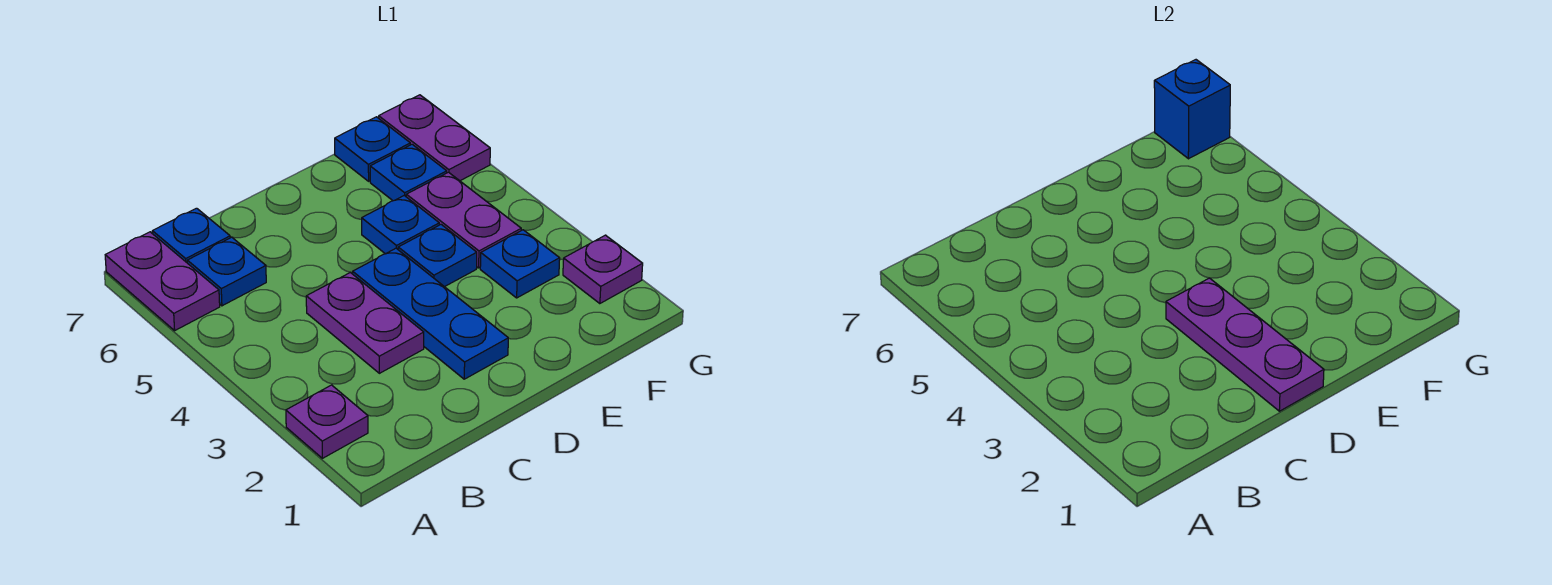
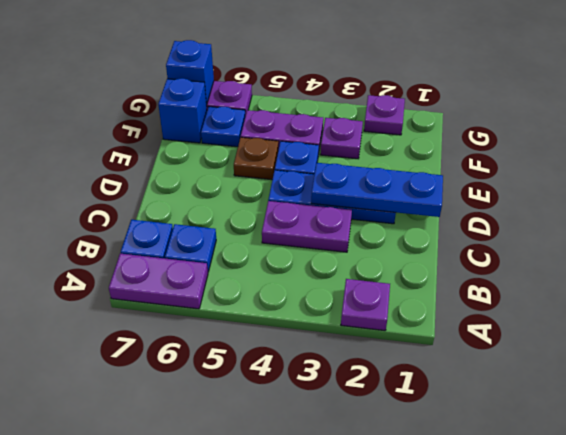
purple plate D1:D3 level 2 -> blue plate D1:D3 level 2
blue plate E5 level 1 -> brown plate E5 level 1
blue plate F3 level 1 -> purple plate F3 level 1
blue plate F7 level 1 -> blue brick F7 level 1

